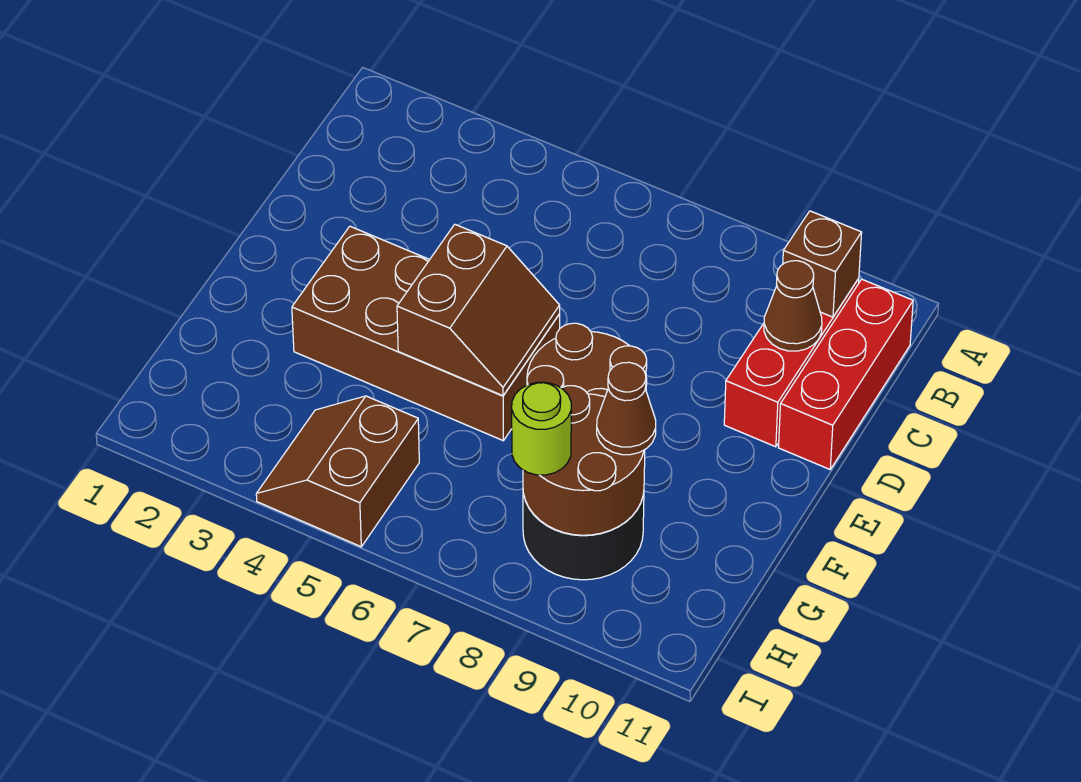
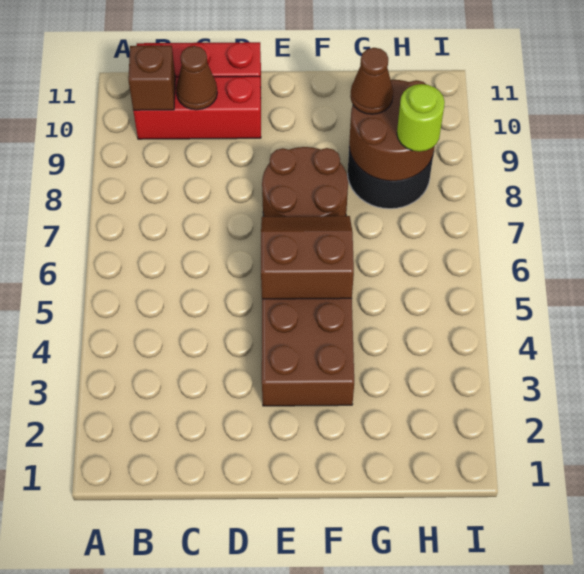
brown slope H4:I5 level 1 top 5 -> none

